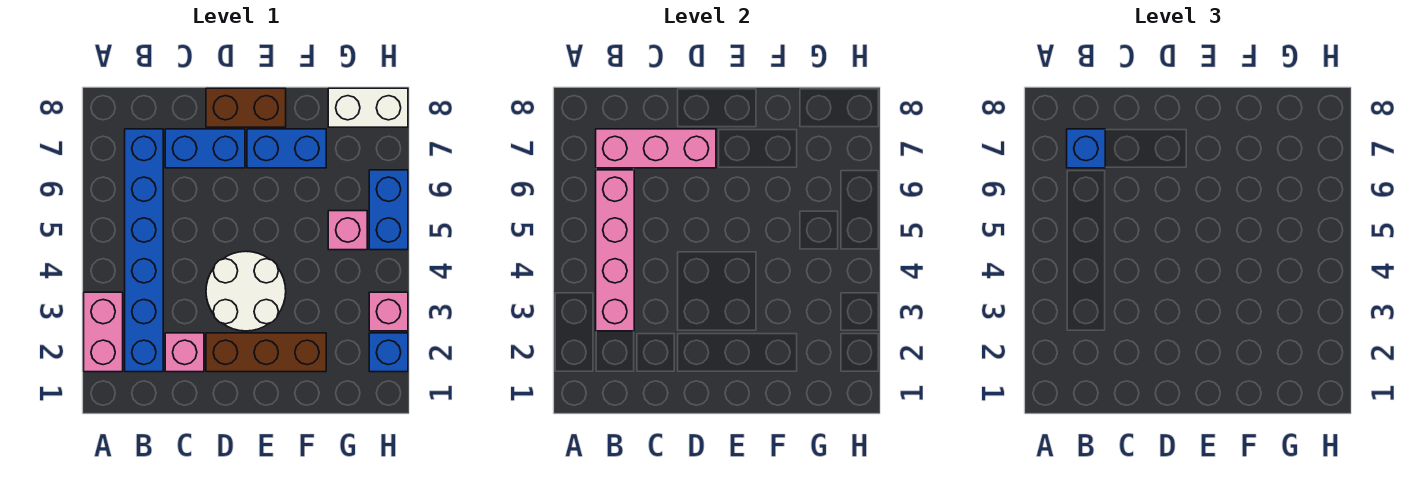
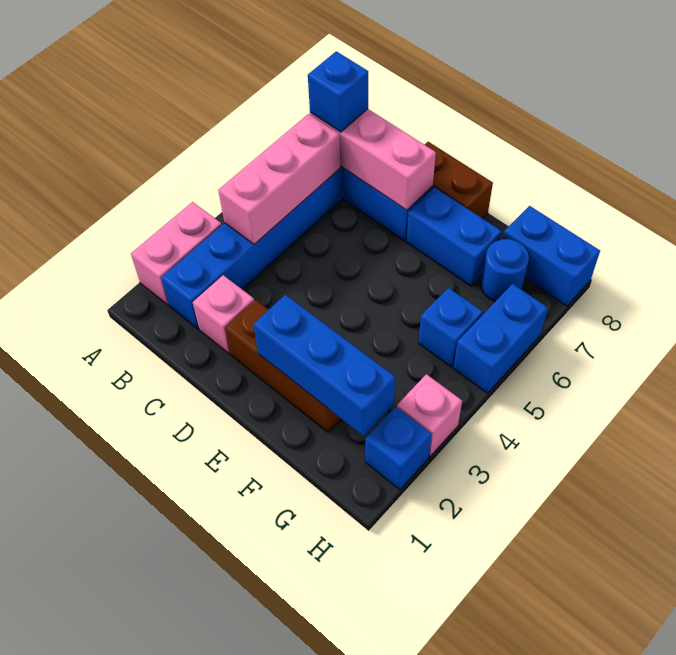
pink brick B3:B6 level 2 -> pink brick B4:B6 level 2
white round brick D3:E4 level 1 -> none
none -> blue brick E2:G2 level 2
pink brick G5 level 1 -> blue brick G5 level 1
none -> blue round brick G7 level 1
white brick G8:H8 level 1 -> blue brick G8:H8 level 1

